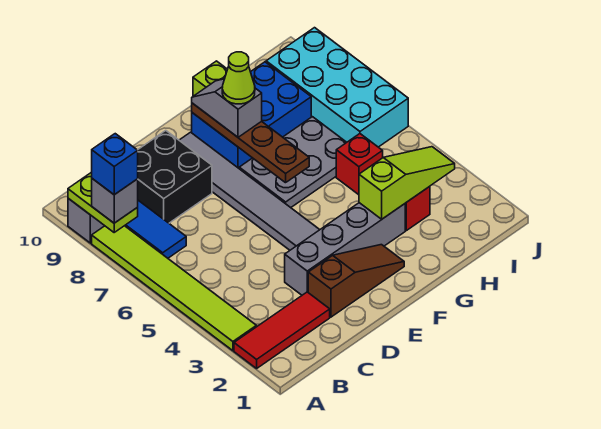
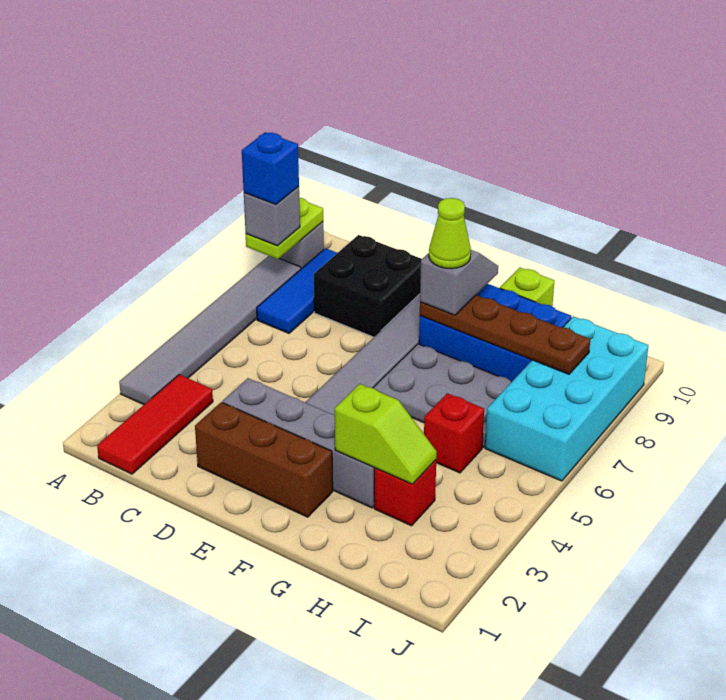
red tile A2:C2 level 1 -> red tile B1:B3 level 1
lime tile A3:A8 level 1 -> grey tile A3:A8 level 1
brown slope D2:F2 level 1 top D -> brown brick D2:F2 level 1
brown plate F6:F9 level 2 -> brown plate F8:I8 level 2
lime slope G3:I3 level 2 top G -> lime slope G3:H3 level 2 top G

